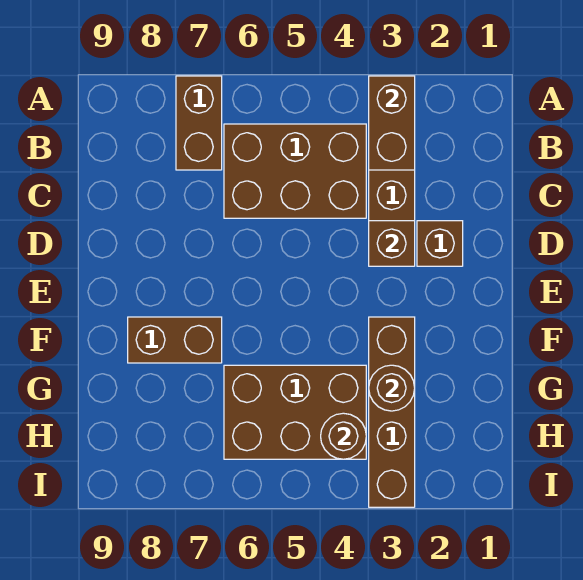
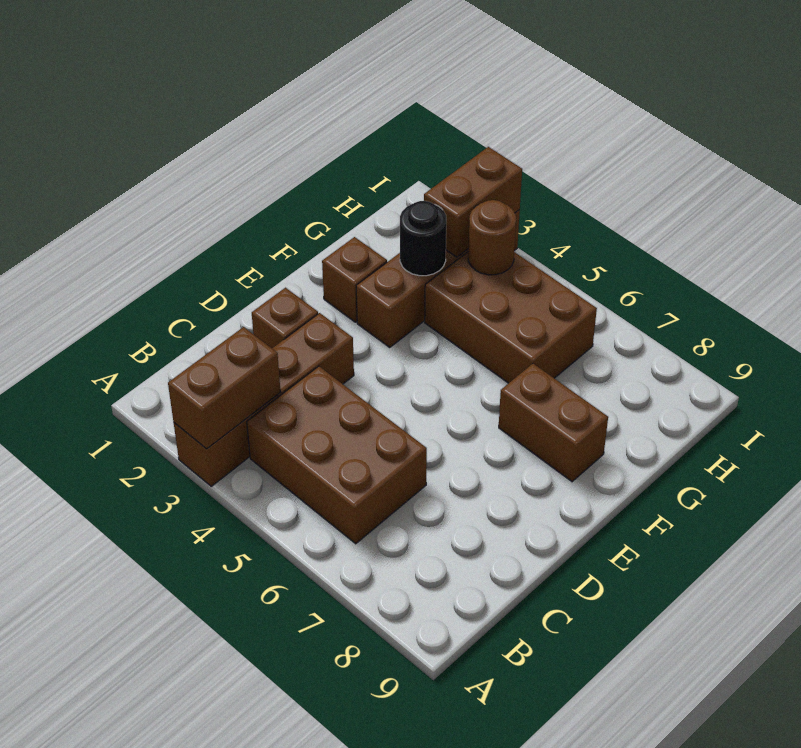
brown brick A7:B7 level 1 -> brown brick H3:I3 level 2
brown brick D3 level 2 -> brown brick F2 level 1
brown round brick G3 level 2 -> black round brick G3 level 2

